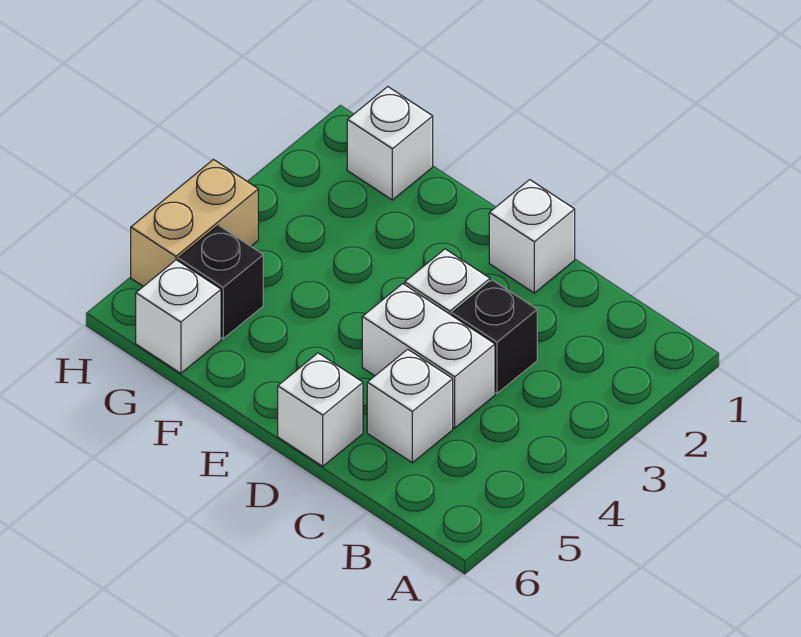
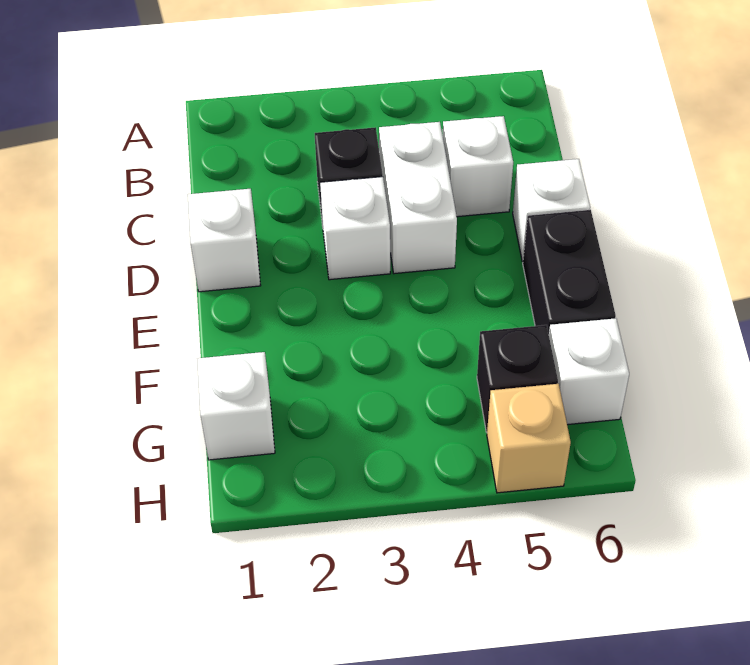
none -> black brick E6:F6 level 1
tan brick H4:H5 level 1 -> tan brick H5 level 1

